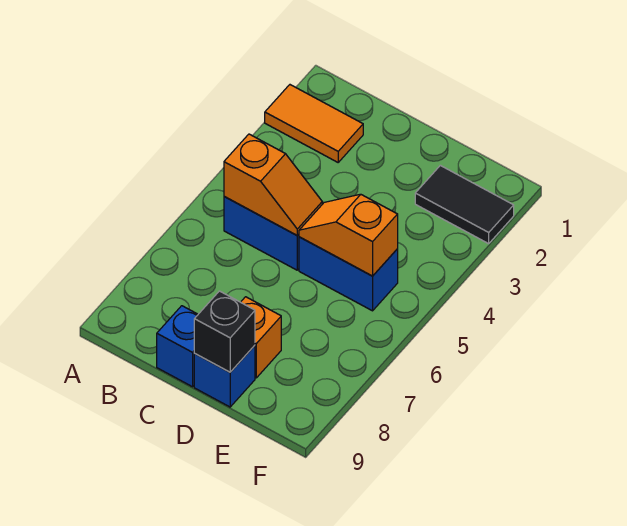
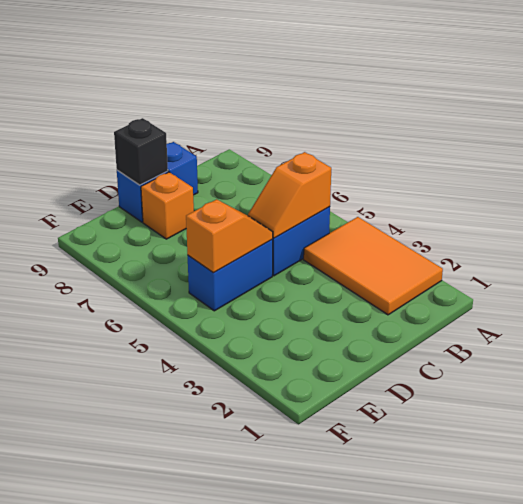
orange tile A2:B2 level 1 -> orange tile A2:B4 level 1
black tile E2:F2 level 1 -> none

